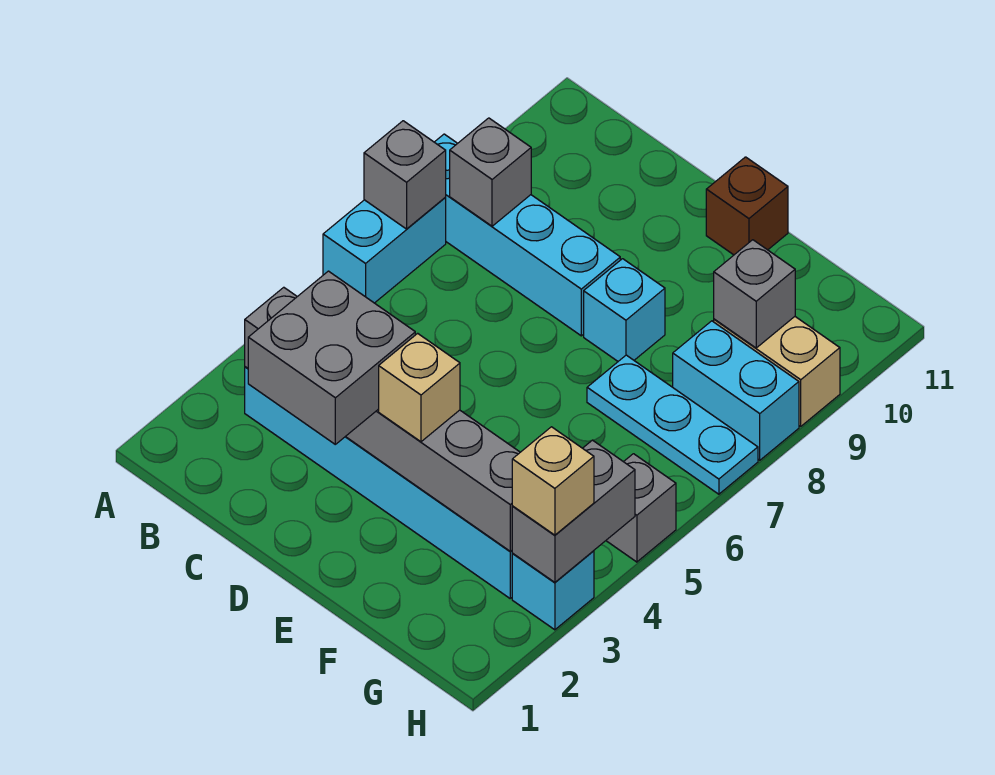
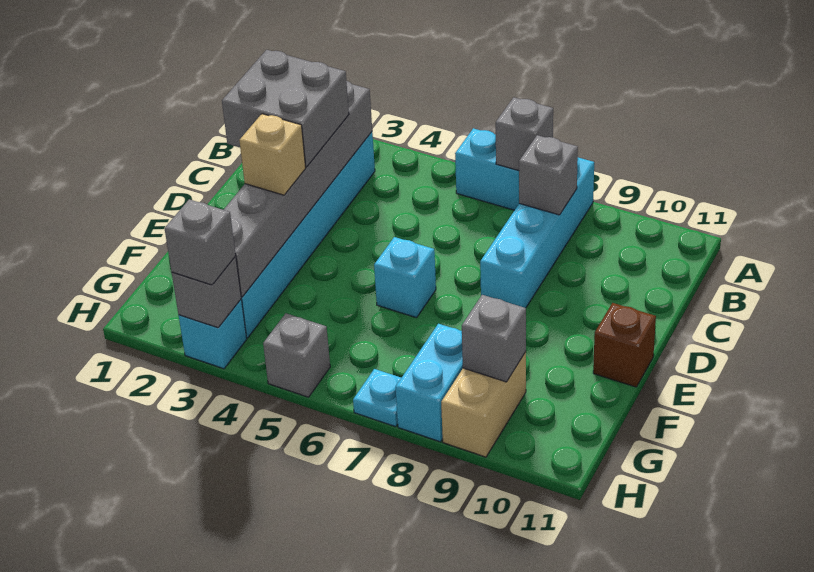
cyan brick E8 level 1 -> cyan brick E6 level 1
cyan plate F7:H7 level 1 -> cyan plate H7 level 1
grey brick H3:H4 level 2 -> grey brick H3 level 2
tan brick H3 level 3 -> grey brick H3 level 3

